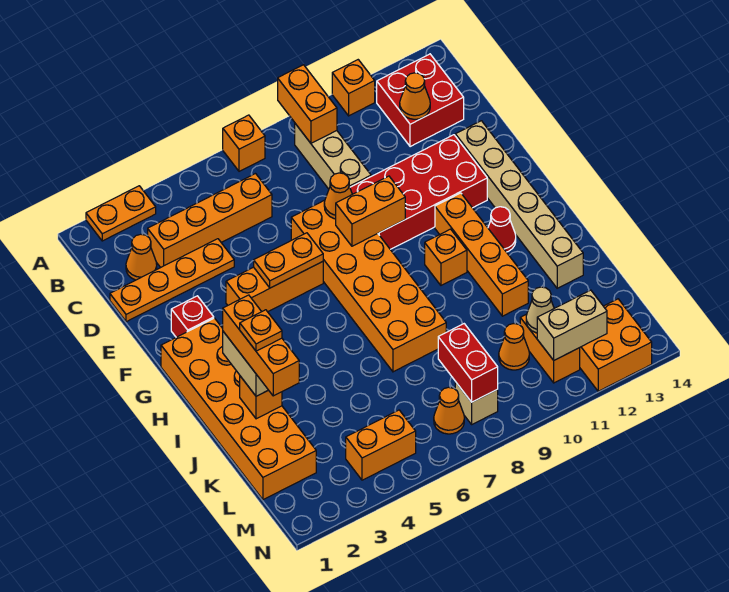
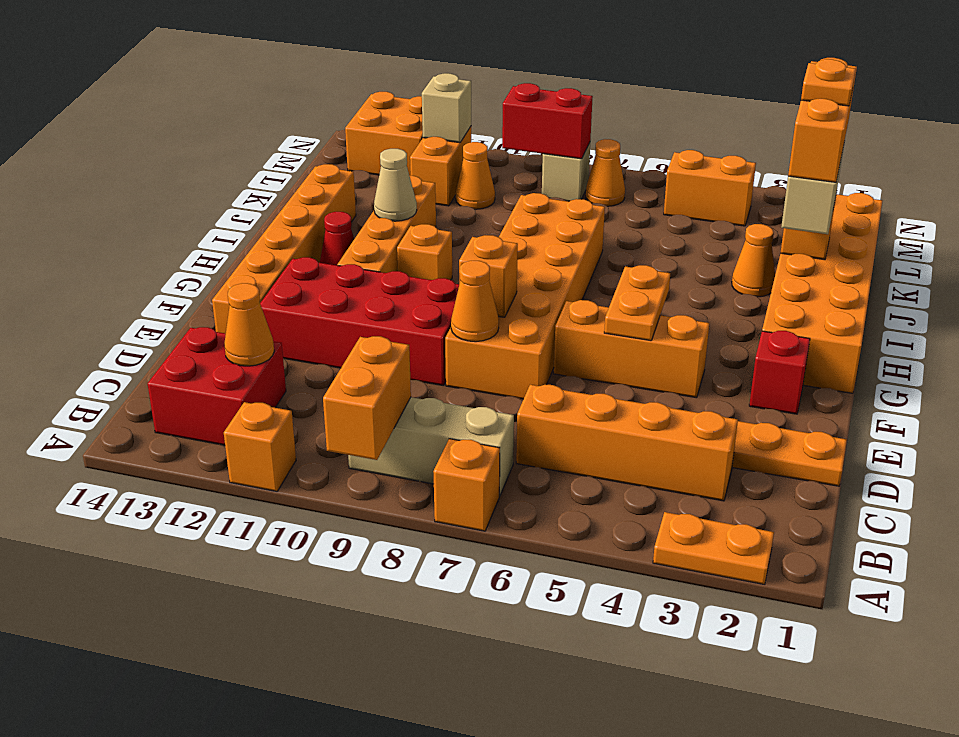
tan brick B9:D9 level 1 -> tan brick B7:B9 level 1
orange cone C2 level 1 -> orange cone J3 level 1
tan brick E13:J13 level 1 -> orange brick E13:J13 level 1
orange plate F5:F6 level 2 -> orange plate F5:G5 level 2
orange brick F8:F9 level 2 -> orange brick F8 level 2
red brick L8:M8 level 2 -> red brick M8:M9 level 2
tan cone L11 level 2 -> tan cone I11 level 2
tan brick M11:M12 level 2 -> tan brick M11 level 2

